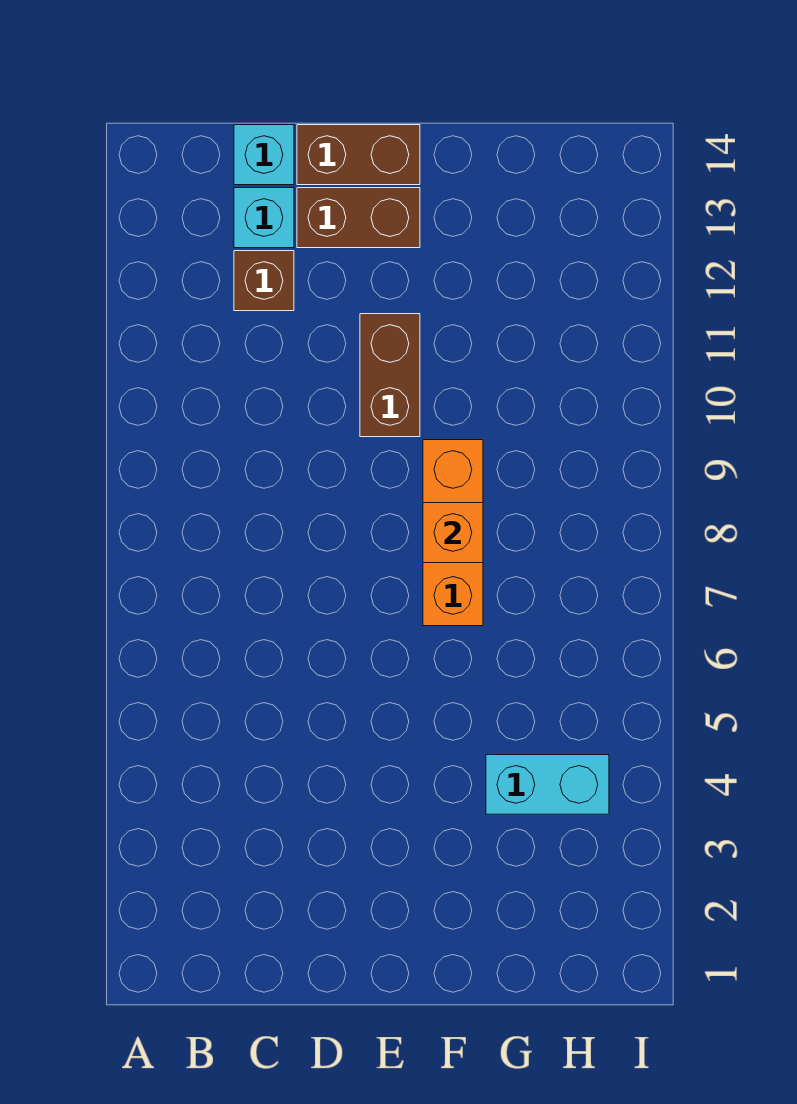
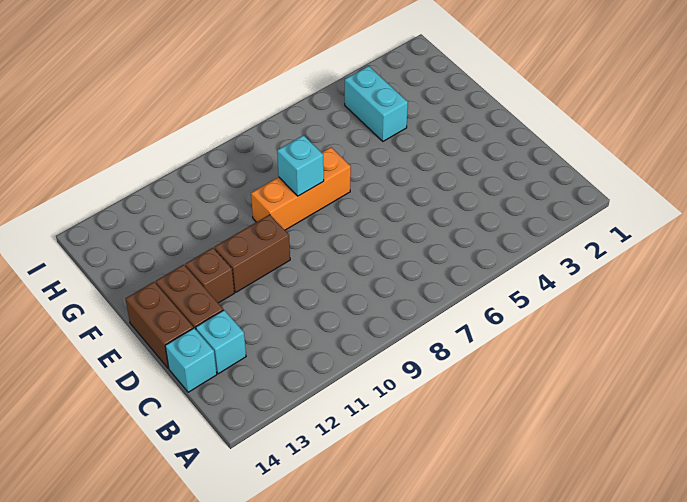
brown brick C12 level 1 -> brown brick E12 level 1
orange brick F8 level 2 -> cyan brick F8 level 2

